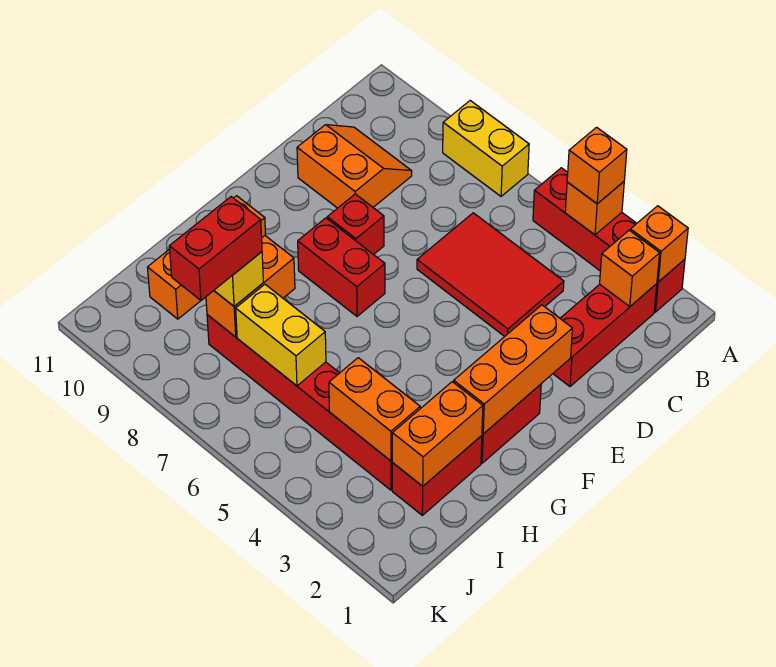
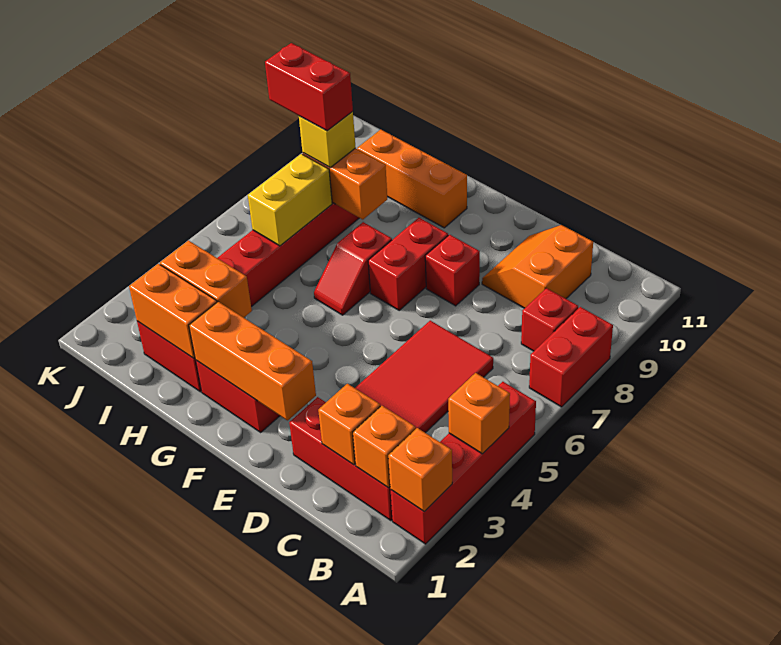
orange brick A4 level 3 -> orange brick C2 level 2
yellow brick A7:A8 level 1 -> red brick A7:A8 level 1
none -> red brick B8 level 1
orange slope C9:D10 level 1 top D -> orange slope C9:D10 level 1 top C
none -> red slope G6:G7 level 1 top 7
orange brick I3:I4 level 2 -> orange brick H3:I3 level 2

